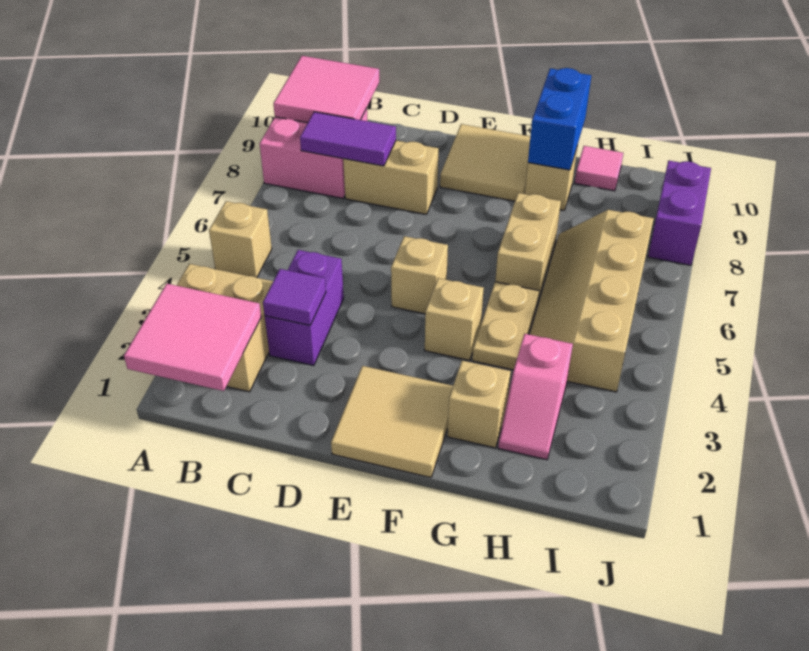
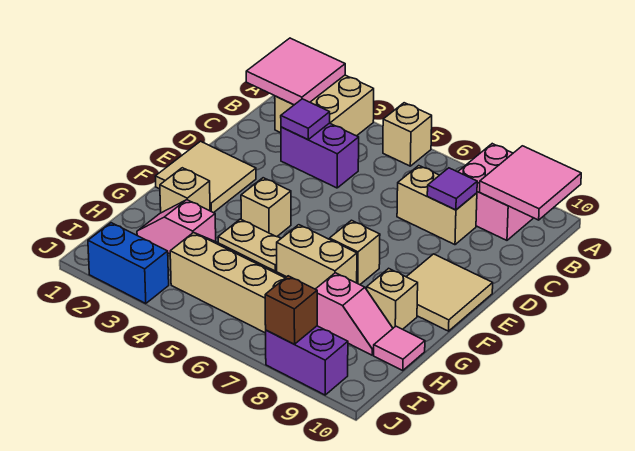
purple tile B8:C8 level 2 -> purple tile C8 level 2
tan brick C8:D8 level 1 -> tan brick C7:C8 level 1
tan brick E5 level 1 -> tan brick F7 level 1
blue brick G9:G10 level 2 -> blue brick J2:J3 level 1
none -> pink slope H8:H9 level 1 top 8
none -> brown brick J8 level 2

